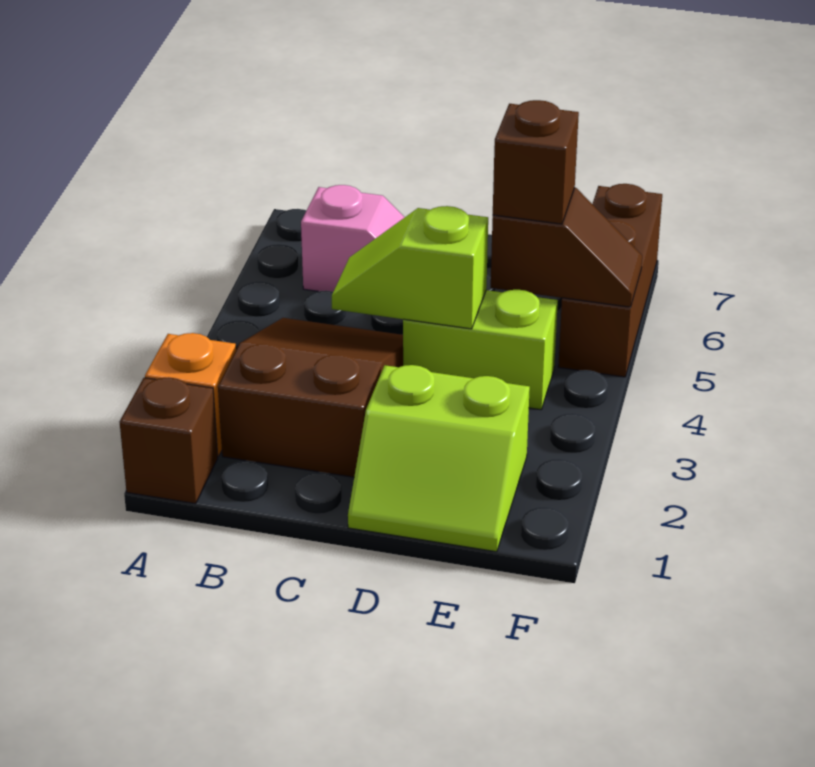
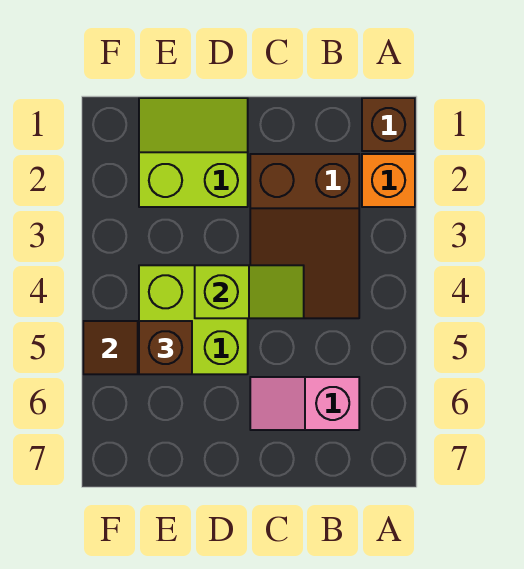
lime brick D4:E4 level 1 -> lime brick D4:E5 level 1
brown brick F5:F7 level 1 -> none

